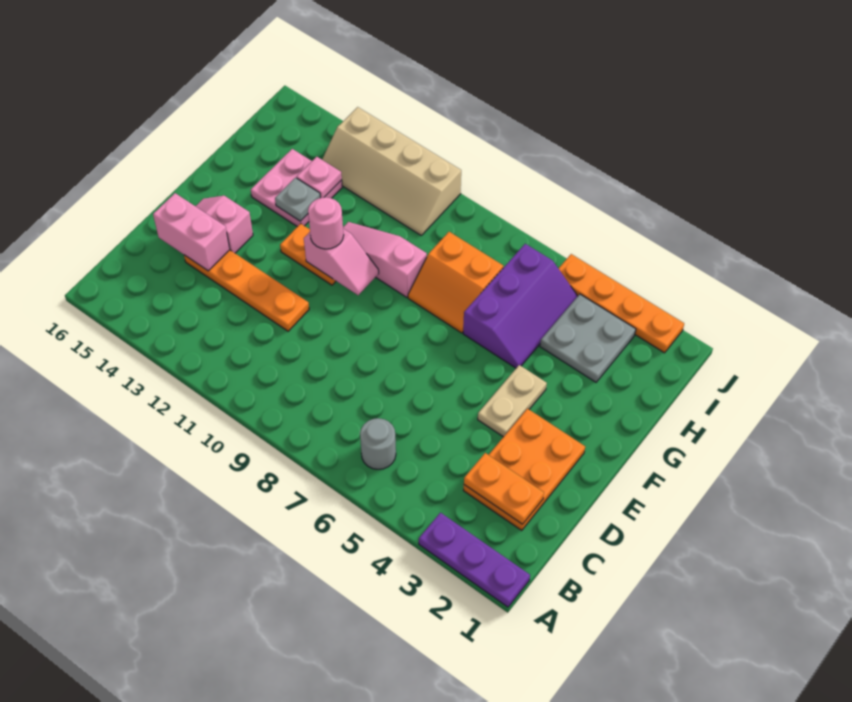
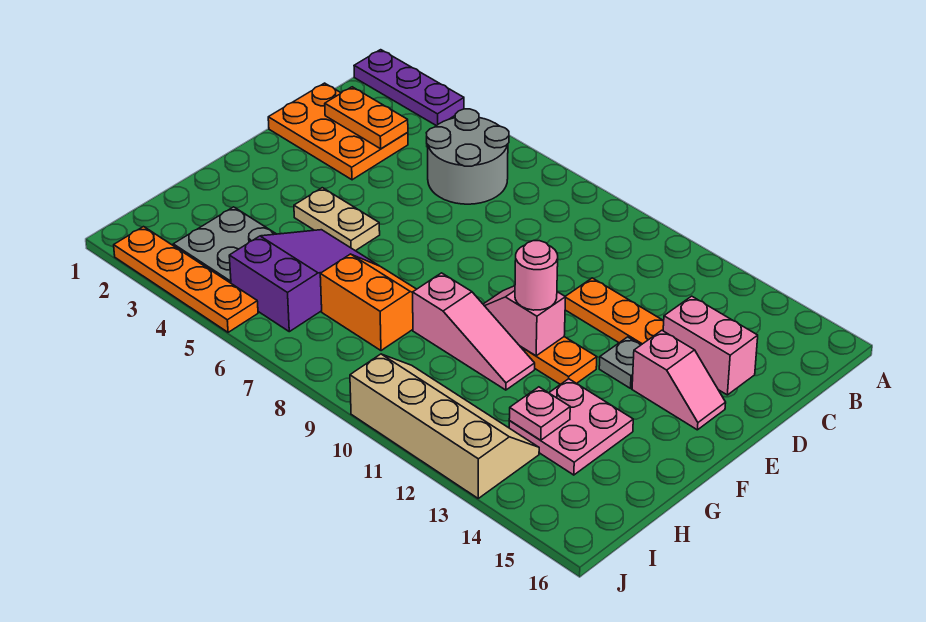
grey round brick B6 level 1 -> grey round brick B5:C6 level 1
orange plate C2:E3 level 1 -> orange plate C1:D3 level 1
tan plate E4:F4 level 1 -> tan plate F4:F5 level 1
purple slope G5:I6 level 1 top 6 -> purple slope G5:I6 level 1 top I
grey plate G13 level 2 -> grey plate E13 level 1

